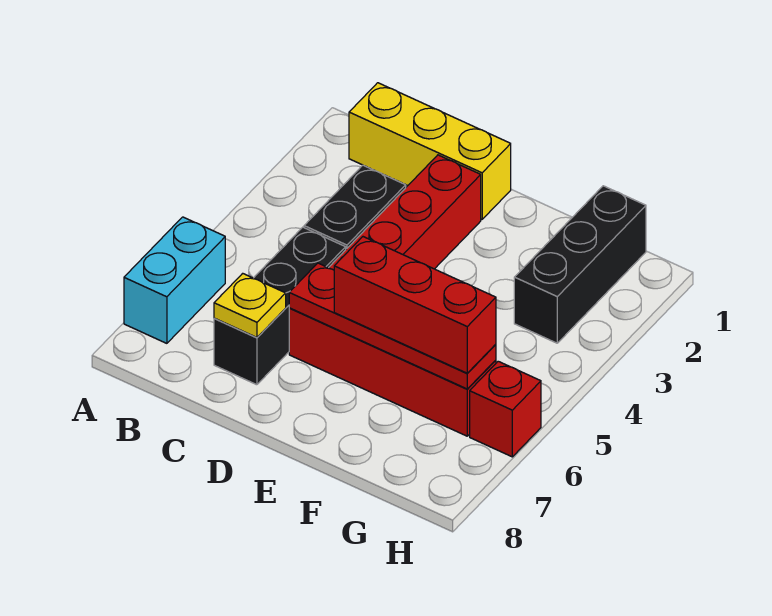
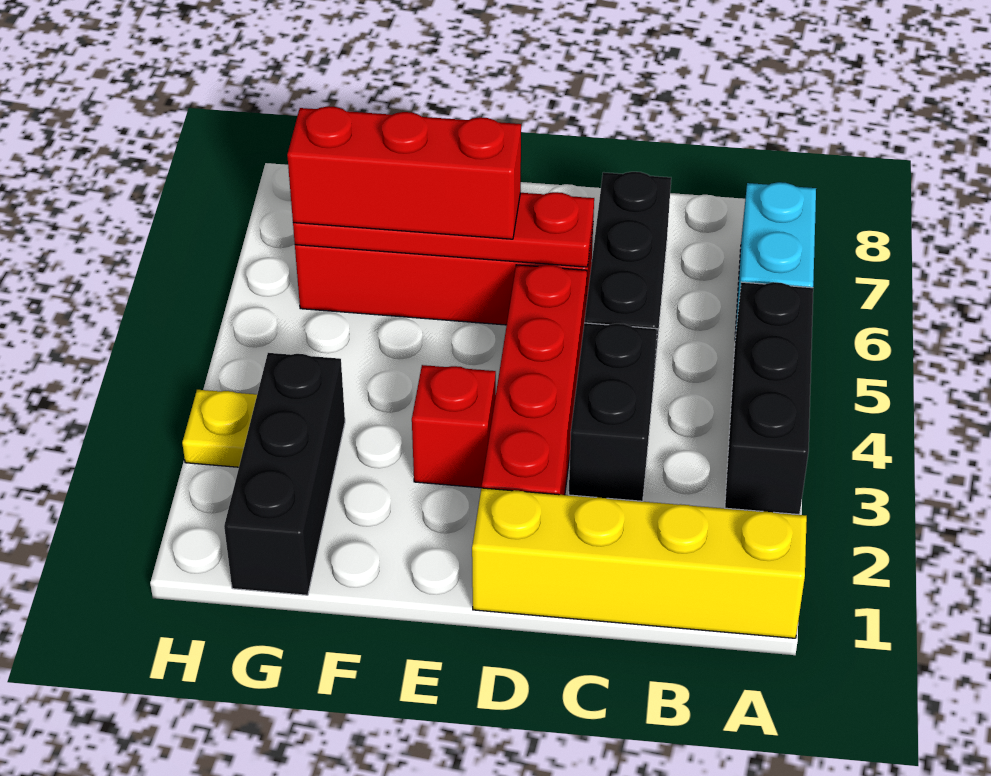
none -> black brick A3:A5 level 1
yellow brick B1:D1 level 1 -> yellow brick A1:D1 level 1
yellow plate C7 level 2 -> yellow plate H3 level 1
red brick H6 level 1 -> red brick E3 level 1

